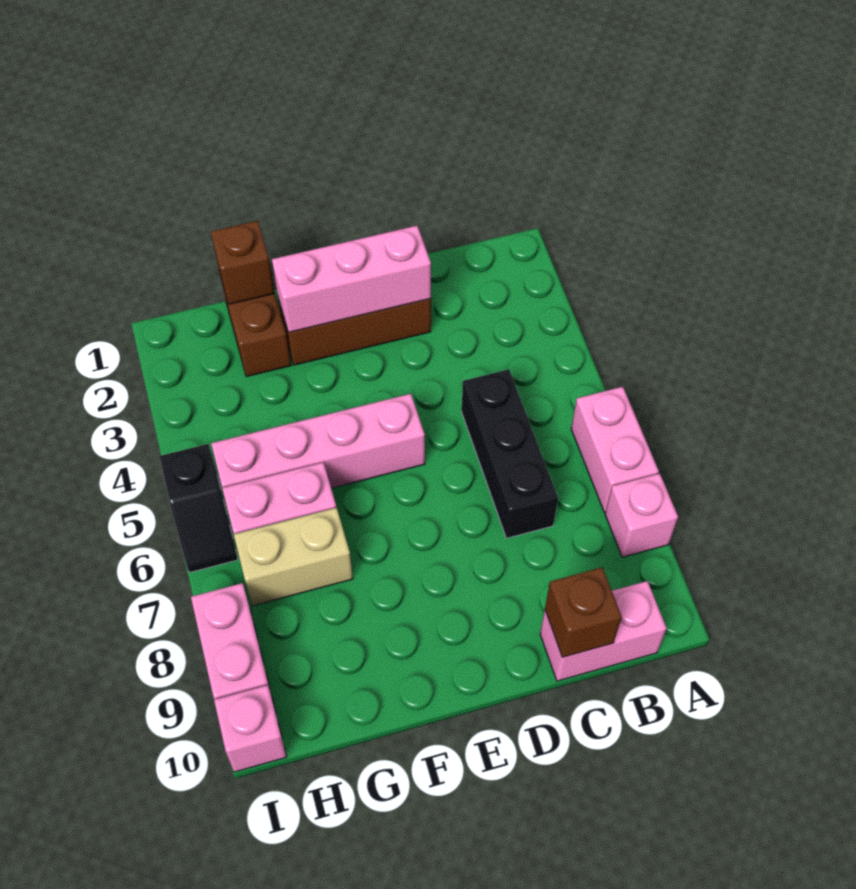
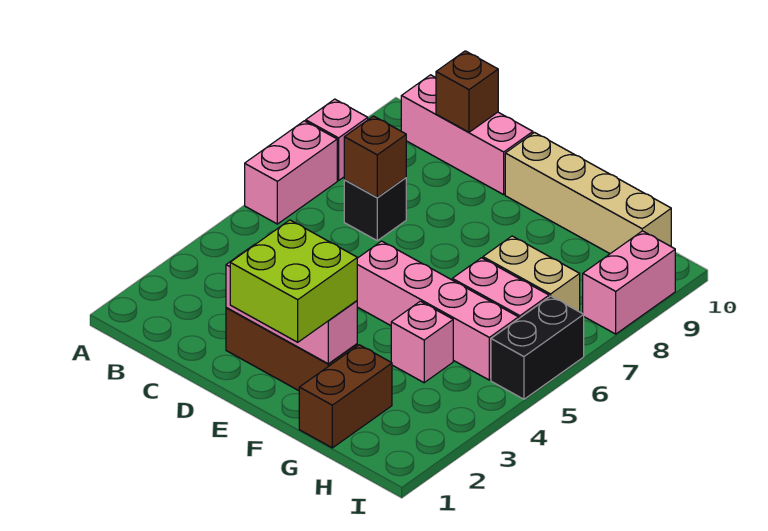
pink brick B10:C10 level 1 -> pink brick B10:D10 level 1
black brick C5:C7 level 1 -> black brick C7 level 1
none -> lime brick E1:F2 level 3
none -> tan brick E10:H10 level 1
brown brick G1 level 2 -> brown brick C7 level 2
black slope I5:I6 level 1 top 5 -> black brick I5:I6 level 1
pink brick I10 level 1 -> pink brick G4 level 1

